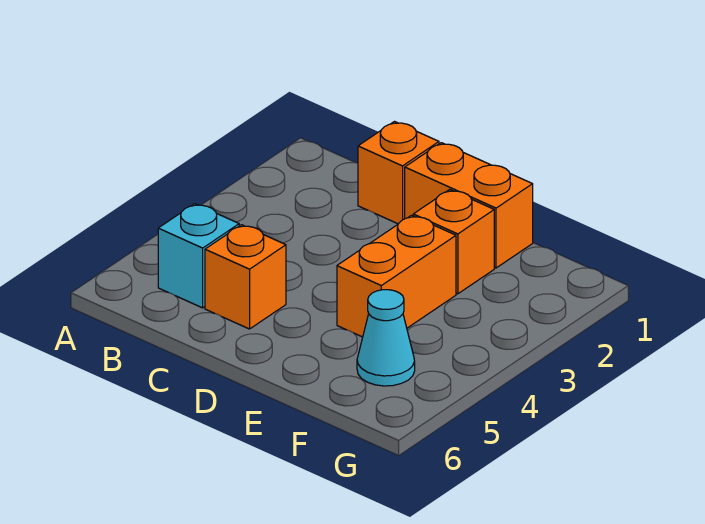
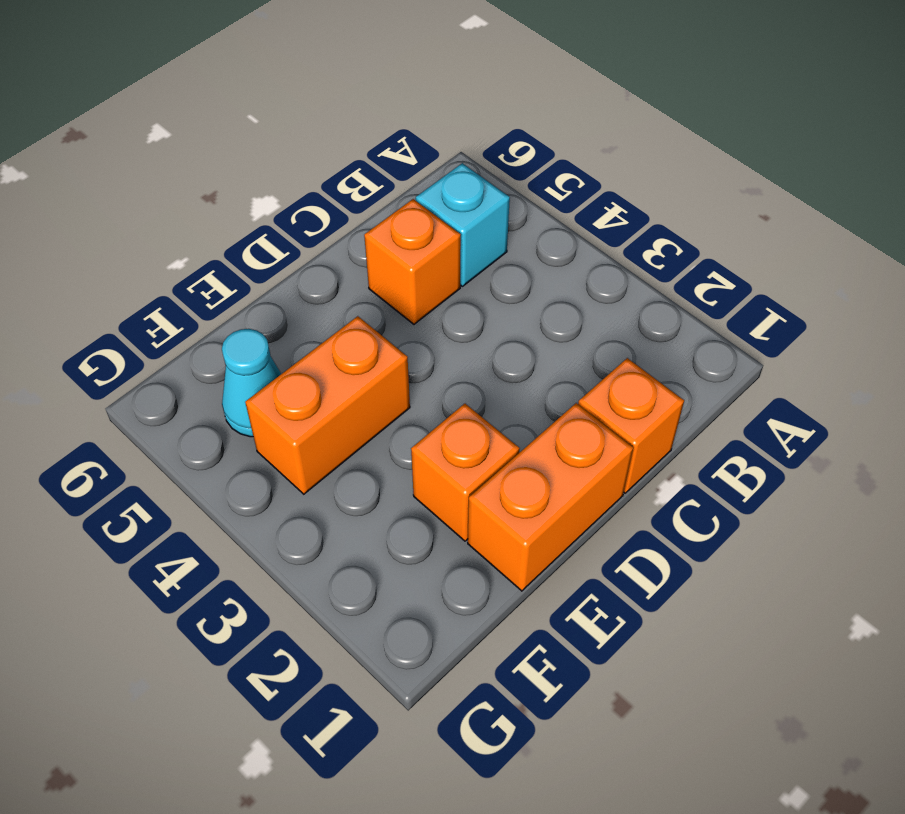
orange brick E3:E4 level 1 -> orange brick E4:F4 level 1

